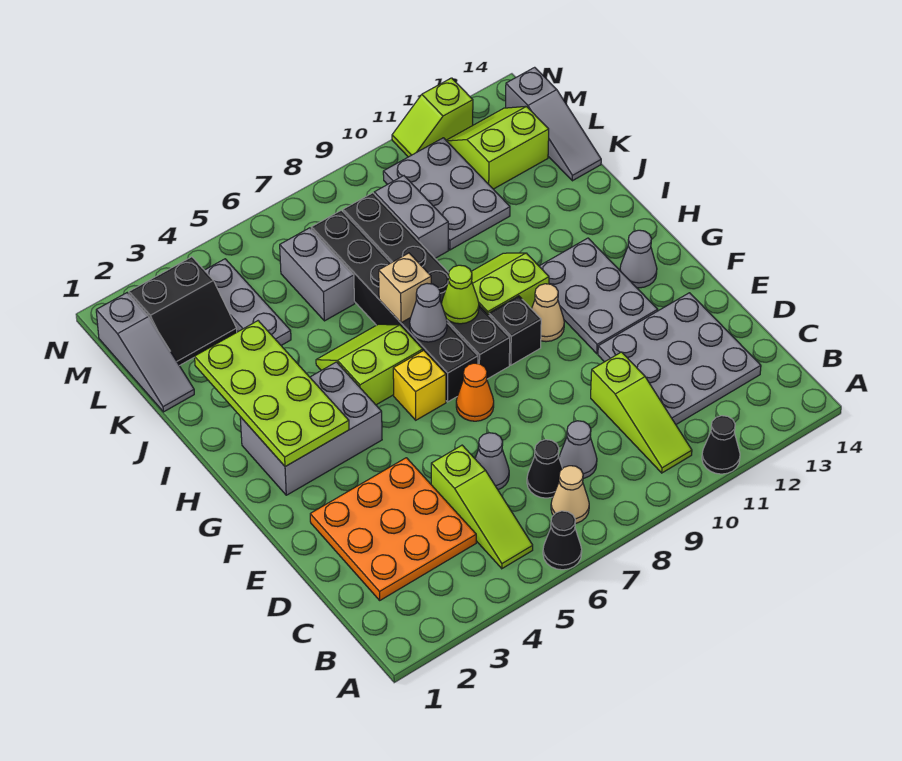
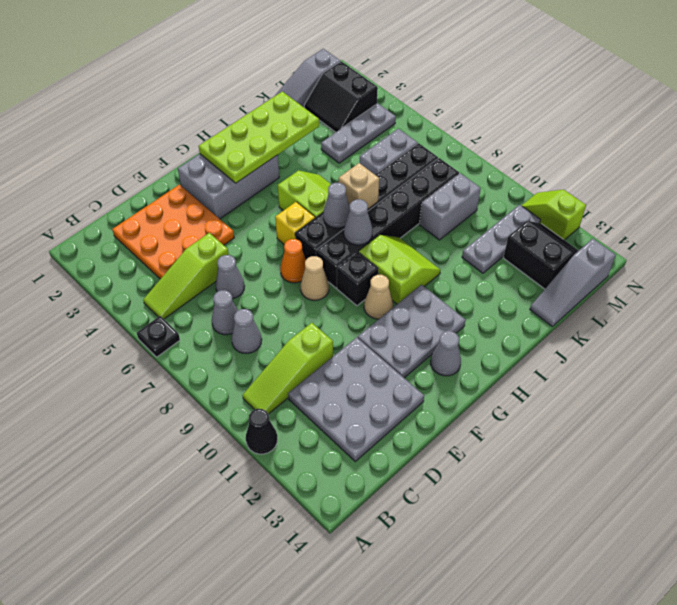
black cone A6 level 1 -> black plate A6 level 1
tan cone B7 level 1 -> tan cone F8 level 1
black cone C7 level 1 -> grey cone C7 level 1
grey brick G2:H4 level 1 -> grey brick F2:H3 level 1
lime cone H8 level 2 -> grey cone H8 level 2
grey plate K10:M11 level 1 -> grey plate K11:M11 level 1
lime slope L12:M13 level 1 top L -> black slope L12:M13 level 1 top L

